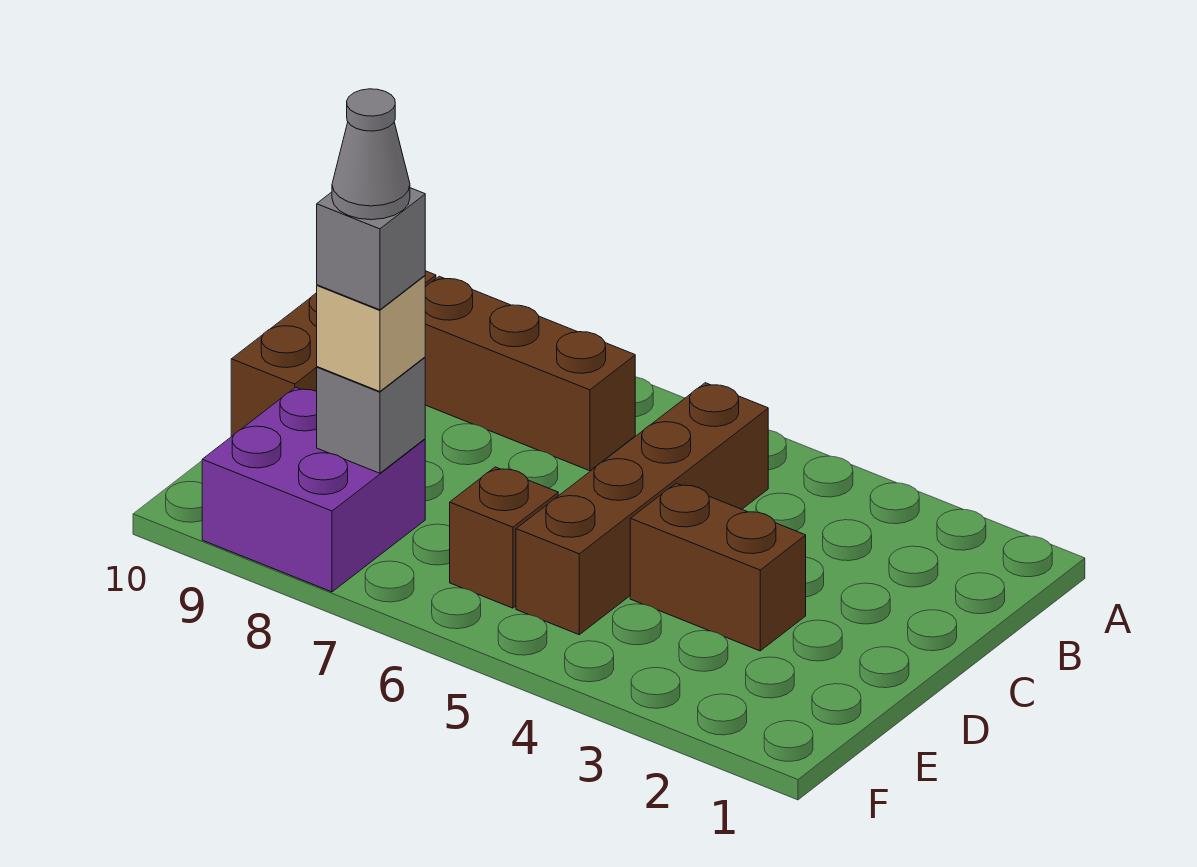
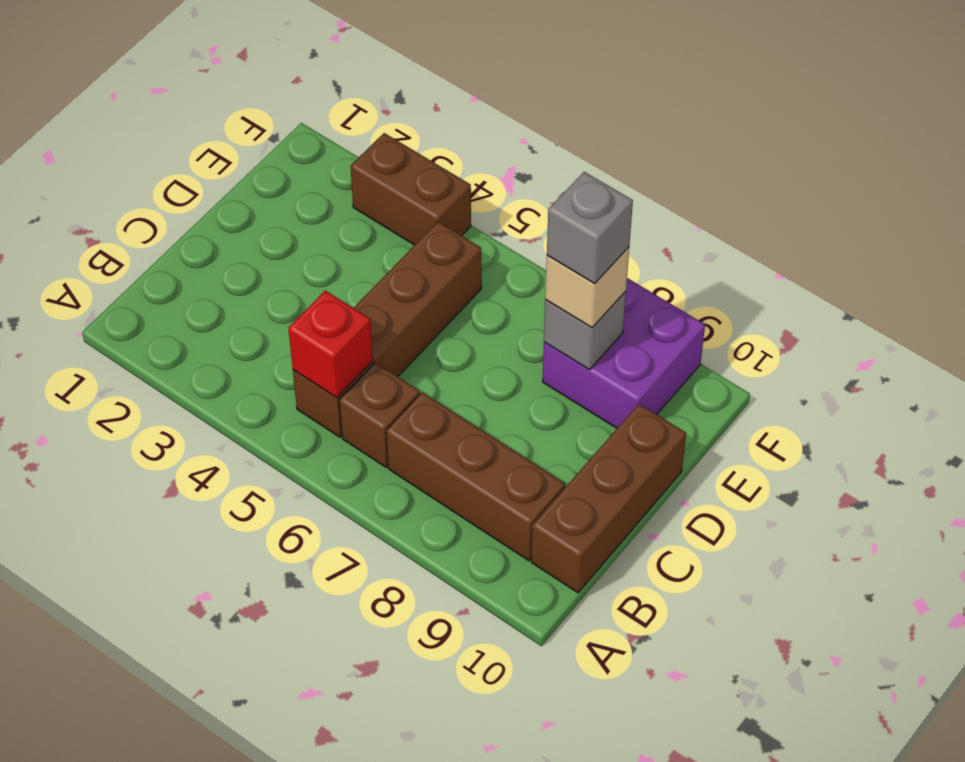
none -> red brick B5 level 2
brown brick D3:D4 level 1 -> brown brick F3:F4 level 1
brown brick E6 level 1 -> brown brick B6 level 1
grey cone E8 level 5 -> none

